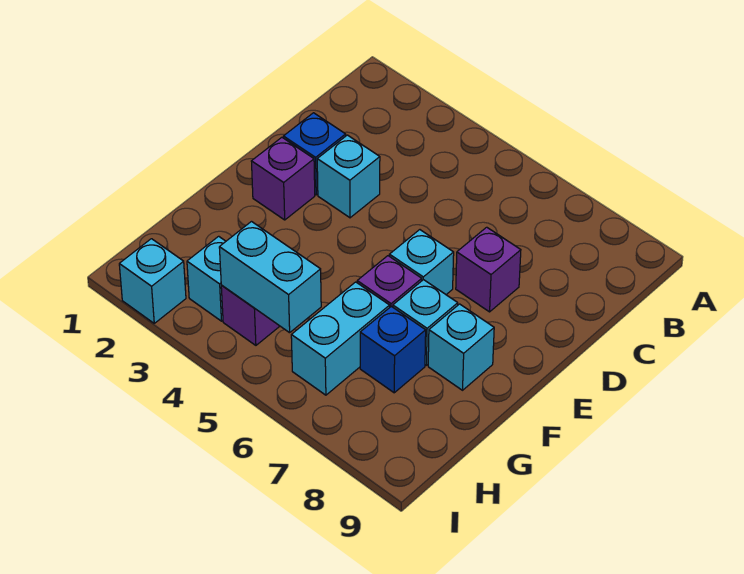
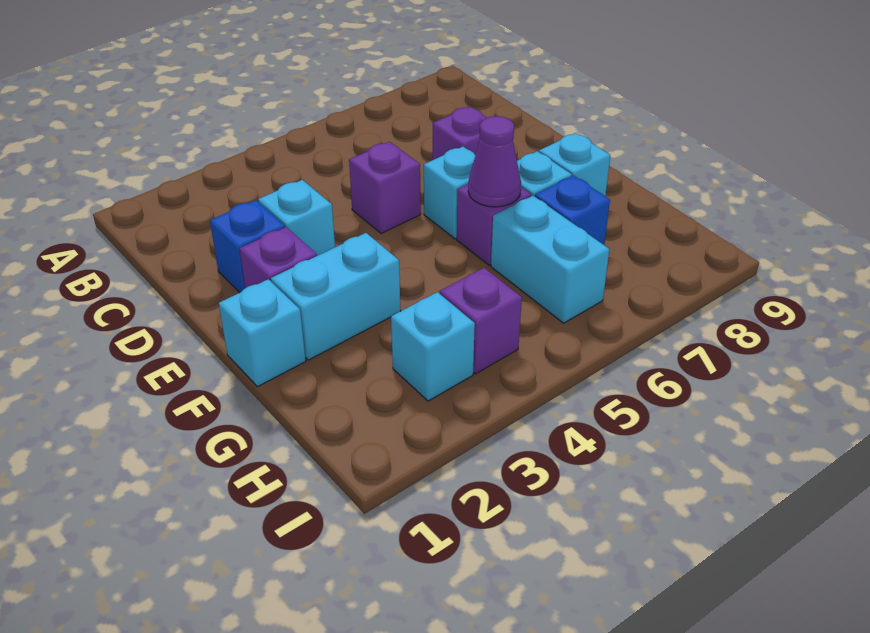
none -> purple brick D5 level 1
none -> purple cone F6 level 2
cyan brick H4:H5 level 2 -> cyan brick F2:F3 level 1
cyan brick I2 level 1 -> cyan brick F1 level 1

